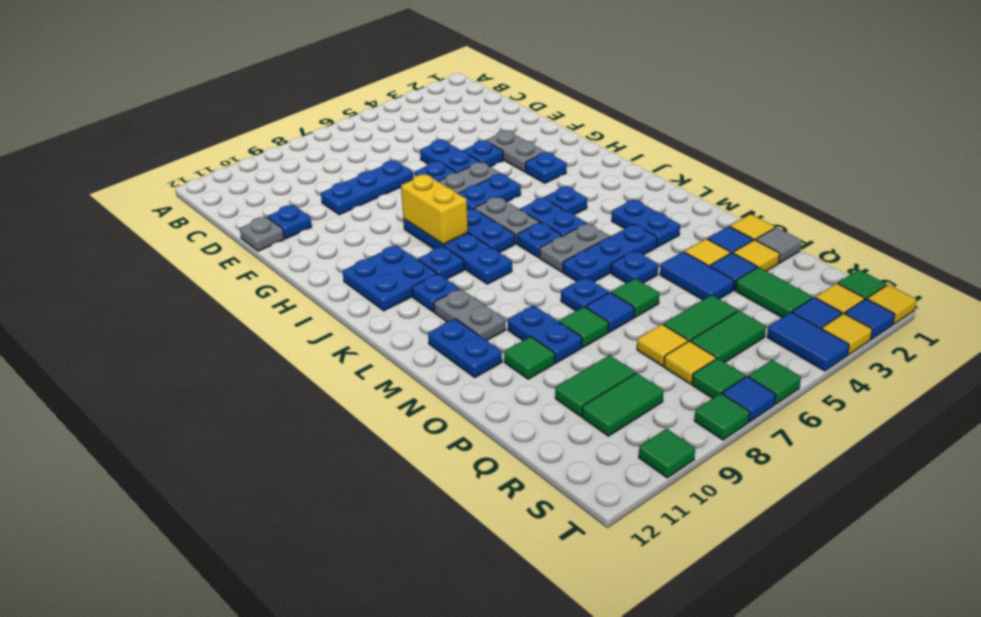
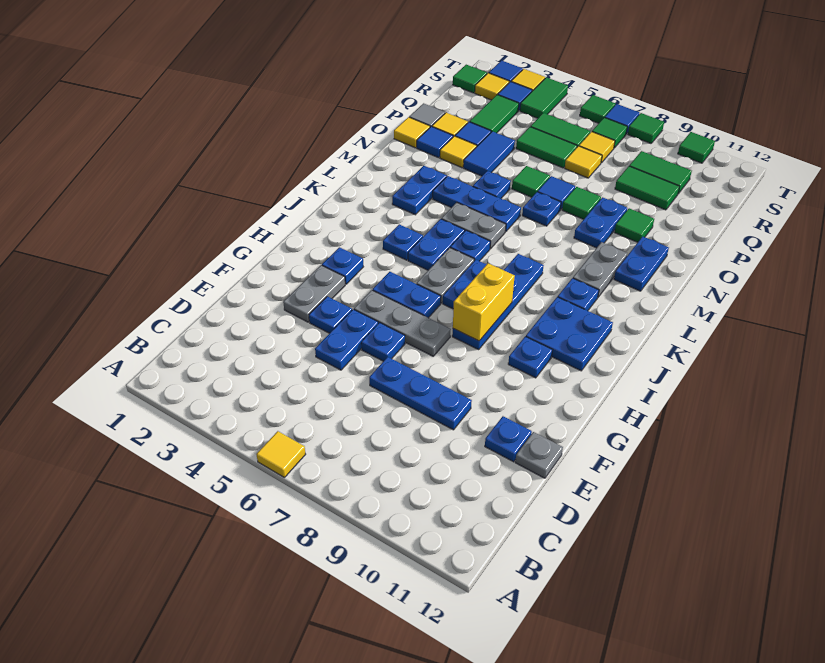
blue plate J9 level 1 -> blue plate H10 level 1
blue tile S4:T4 level 1 -> green tile S4:T4 level 1
yellow tile T1 level 1 -> yellow tile A6 level 1

